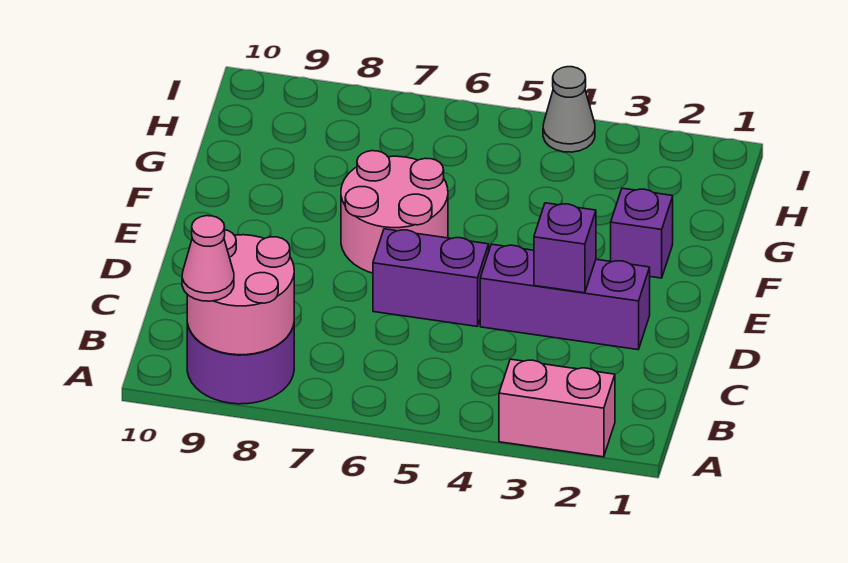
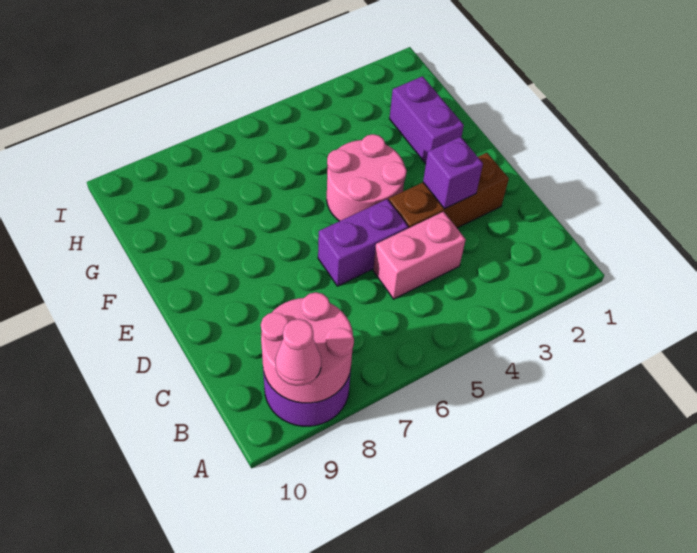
pink brick A2:A3 level 1 -> pink brick C4:C5 level 1
purple brick D2:D4 level 1 -> brown brick D2:D4 level 1
pink round brick E6:F7 level 1 -> pink round brick E4:F5 level 1
purple brick F2 level 1 -> purple brick F2:G2 level 1
grey cone I4 level 1 -> none

